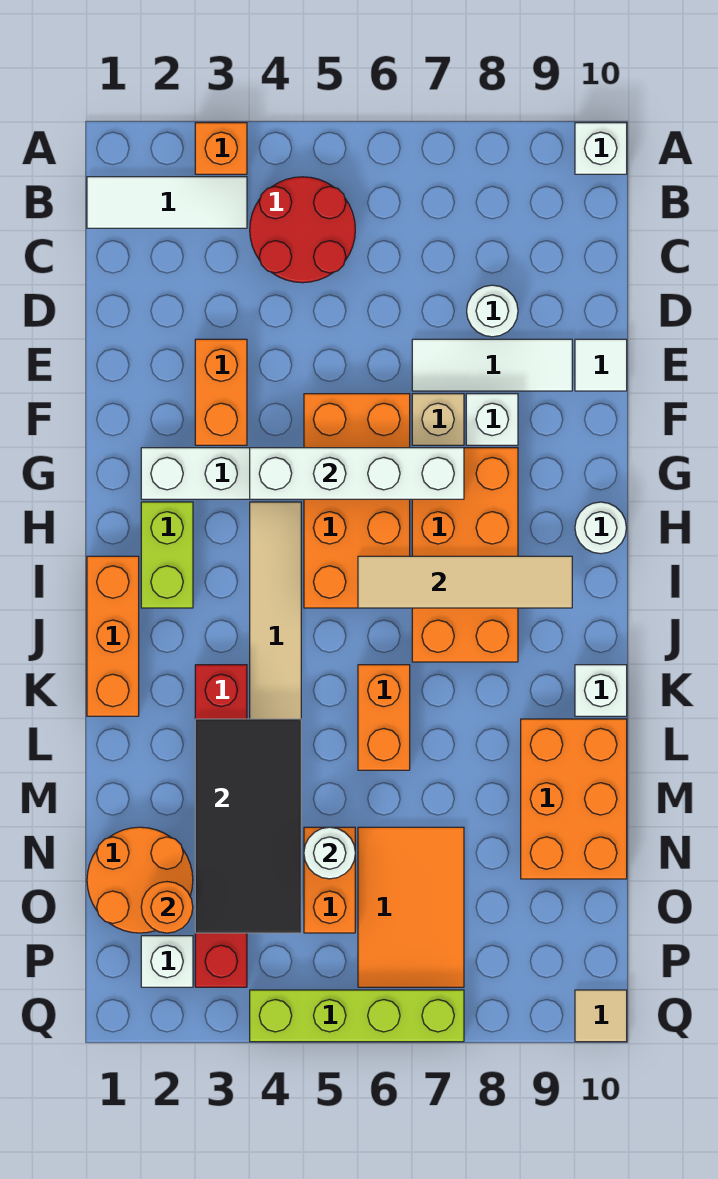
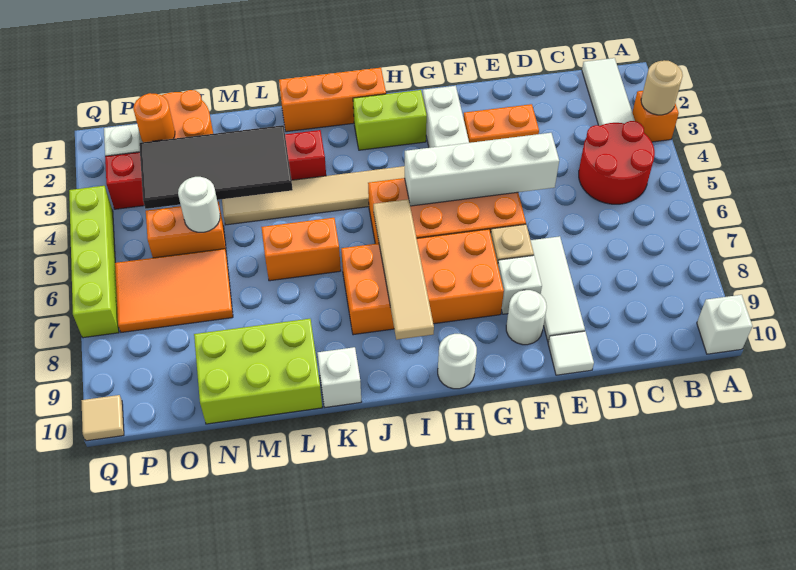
none -> tan round brick A3 level 2
white round brick D8 level 1 -> white round brick F9 level 1
white brick G4:G7 level 2 -> white brick E5:H5 level 2
orange brick L9:N10 level 1 -> lime brick L9:N10 level 1

